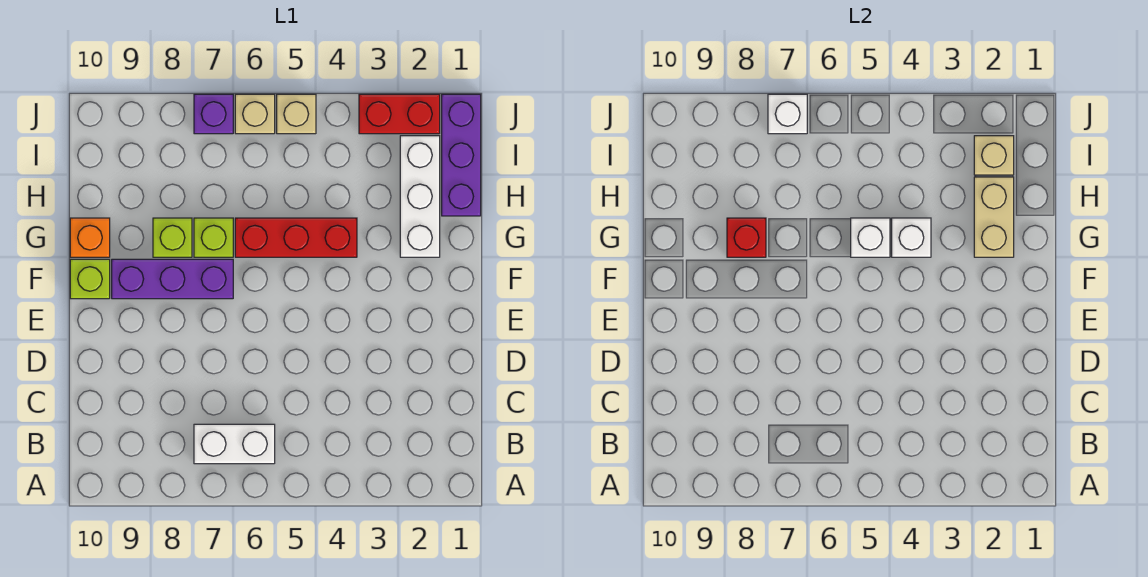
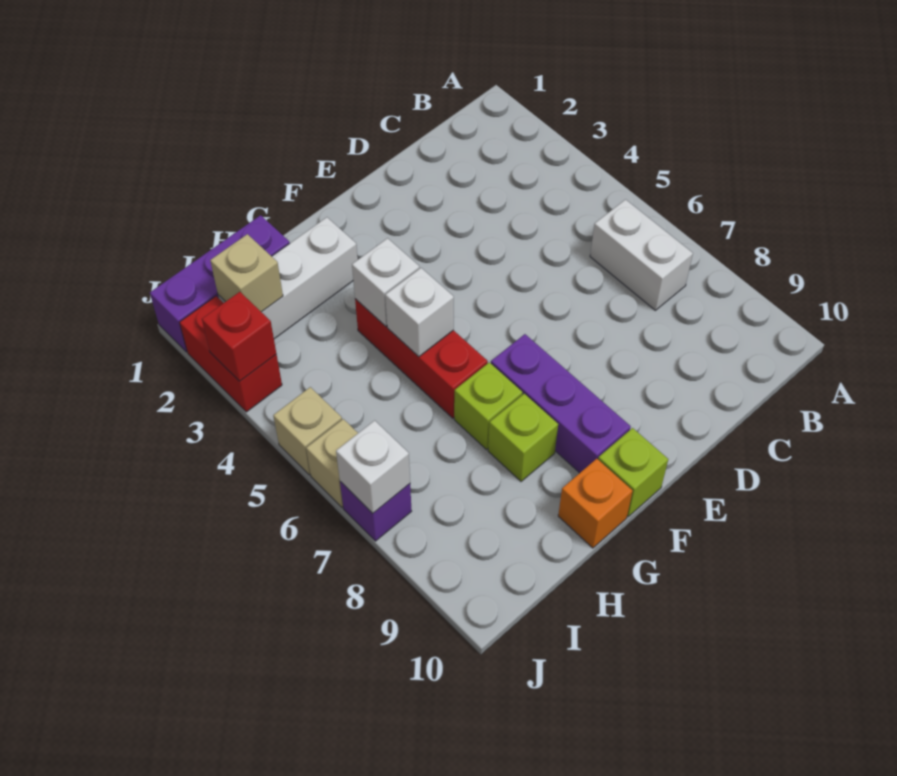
tan brick G2:H2 level 2 -> none
red brick G8 level 2 -> red brick J3 level 2

